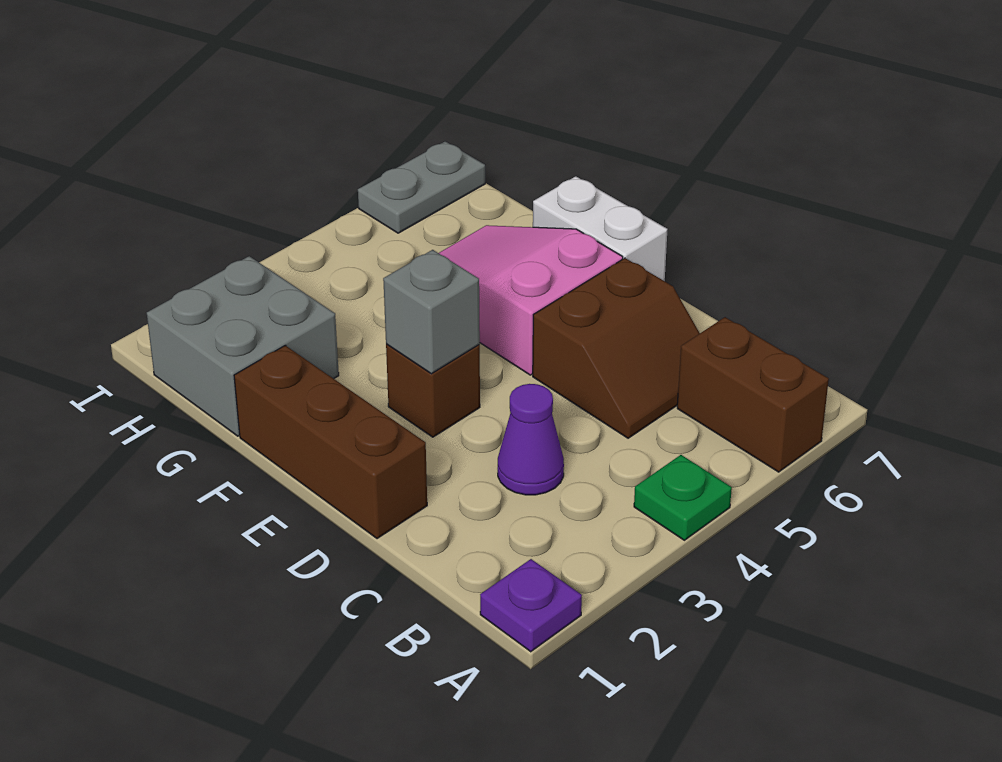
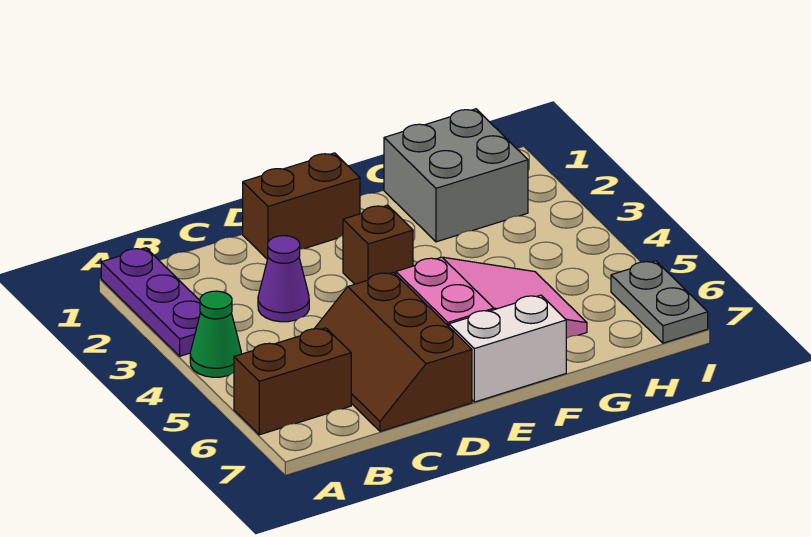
purple plate A1 level 1 -> purple plate A1:A3 level 1
green plate A4 level 1 -> green cone A4 level 1
brown slope C5:D6 level 1 top D -> brown slope C5:D7 level 1 top D
brown brick D1:F1 level 1 -> brown brick D1:E1 level 1
grey brick E3 level 2 -> none

